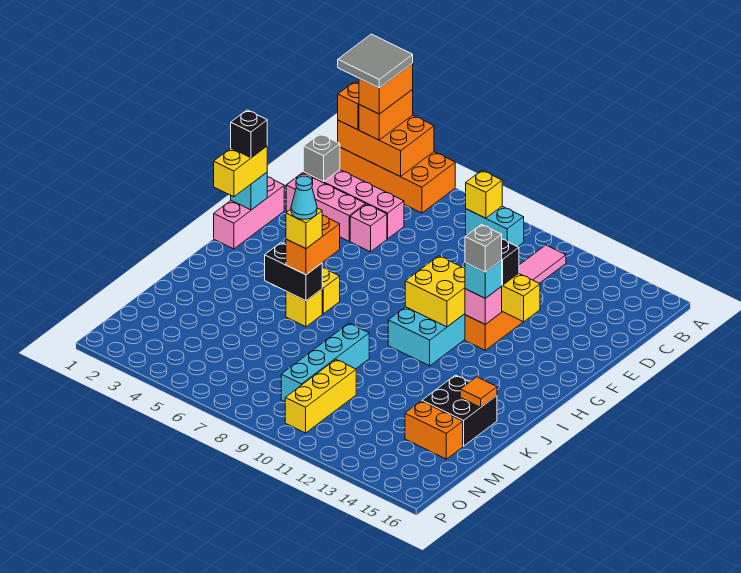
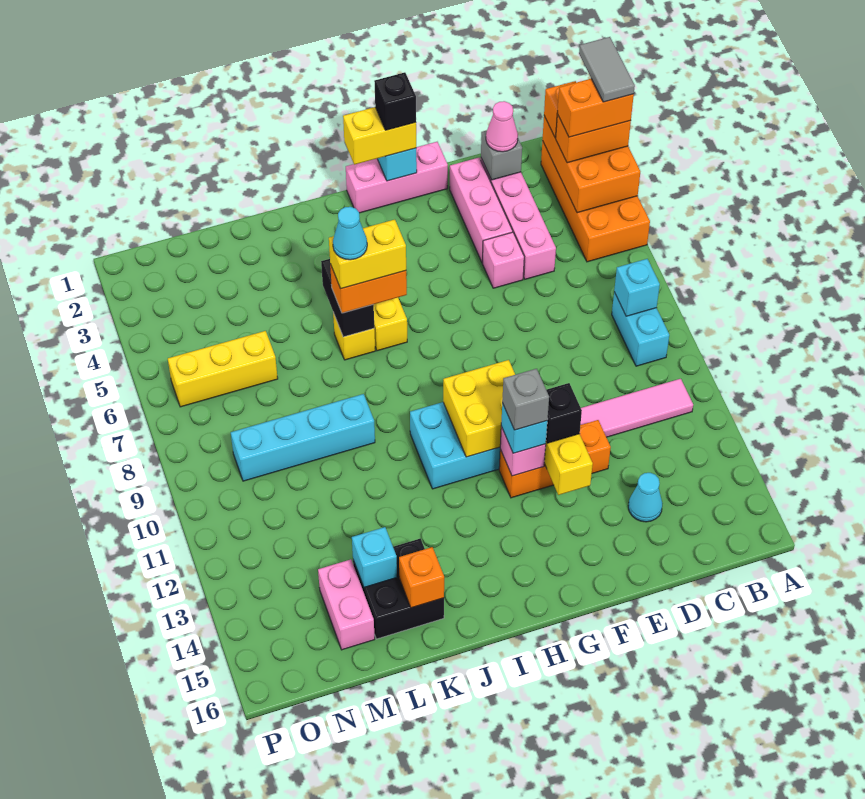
grey tile A2:B3 level 5 -> grey tile A2:A3 level 5
yellow brick B8 level 2 -> cyan brick B8 level 2
none -> pink cone D2 level 3
none -> cyan cone D14 level 1
yellow brick J6 level 4 -> yellow brick I6:J6 level 4
orange tile K15 level 2 -> orange brick K15 level 2
none -> cyan brick L14 level 2
yellow brick M10:O10 level 1 -> yellow brick M6:O6 level 1
orange brick M14:M15 level 1 -> pink brick M14:M15 level 1

